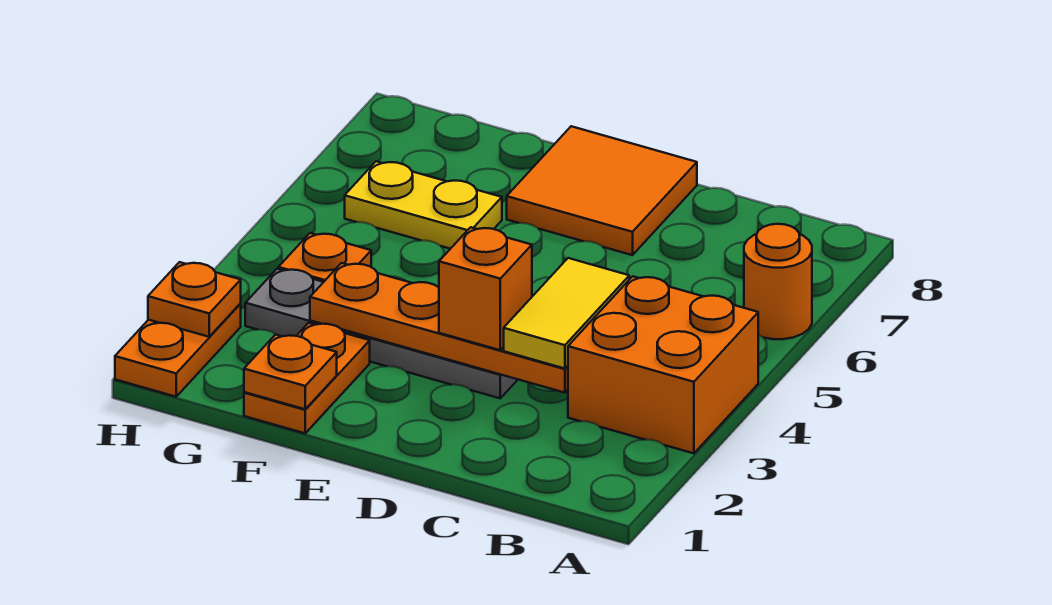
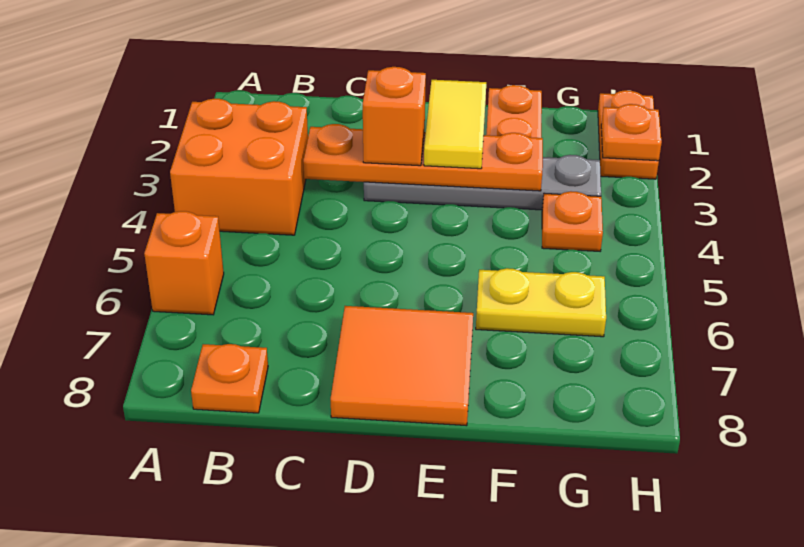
orange round brick A6 level 1 -> orange brick A6 level 1
yellow tile C3:C4 level 3 -> yellow tile E2:E3 level 3
orange plate F1 level 2 -> orange plate B8 level 1

